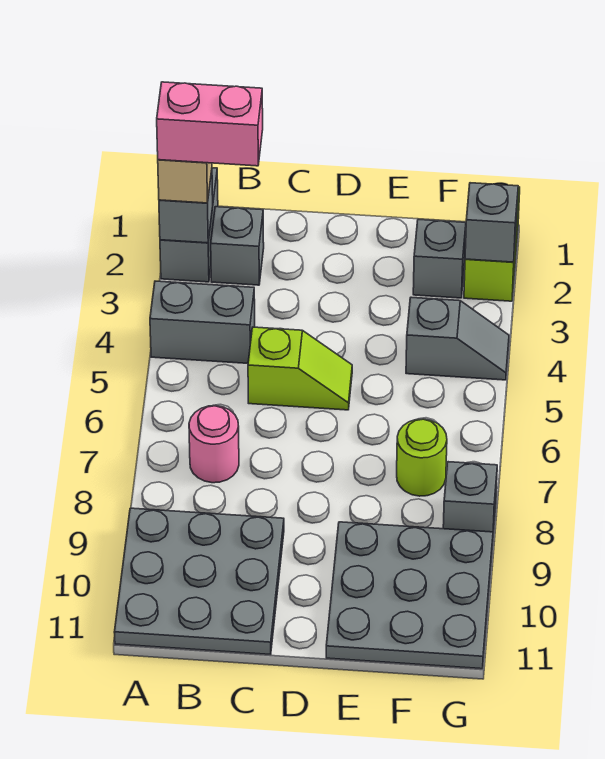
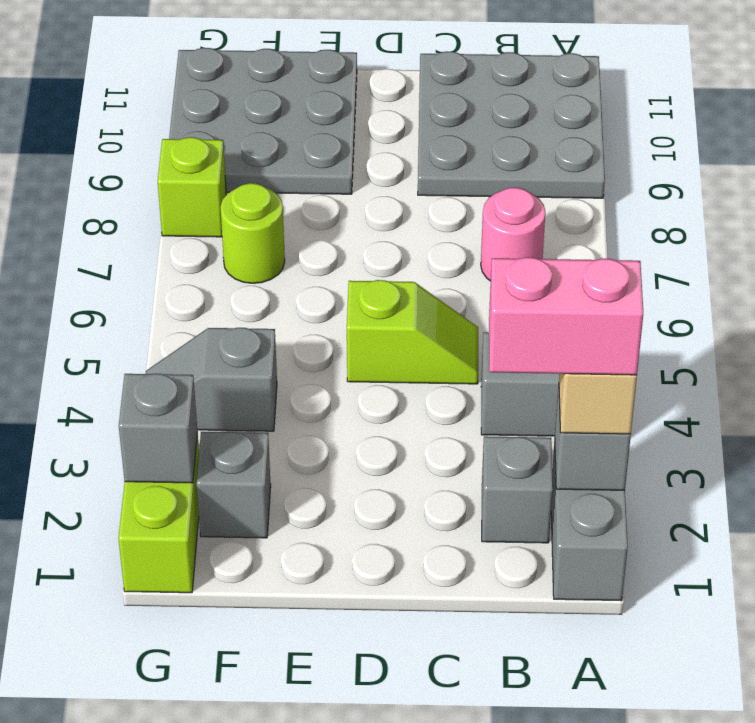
lime slope C5:D5 level 1 top C -> lime slope C5:D5 level 1 top D
grey brick G8 level 1 -> lime brick G8 level 1

